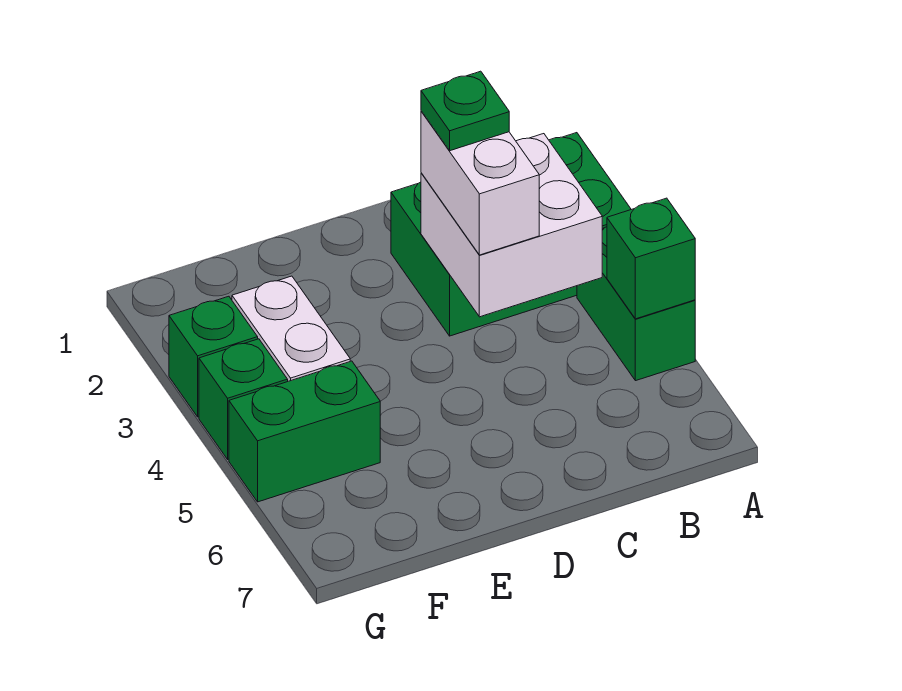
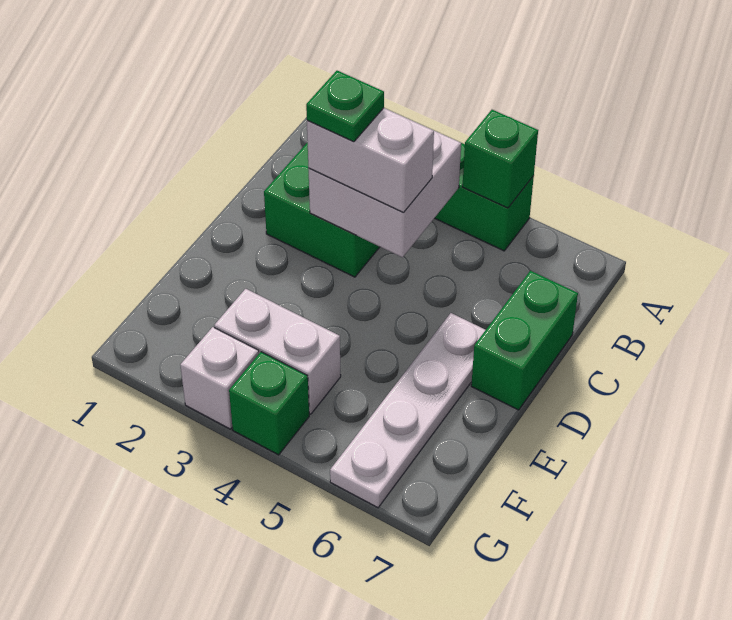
none -> white plate D6:G6 level 1
green brick F5:G5 level 1 -> green brick C7:D7 level 1
green brick G3 level 1 -> white brick G3 level 1

